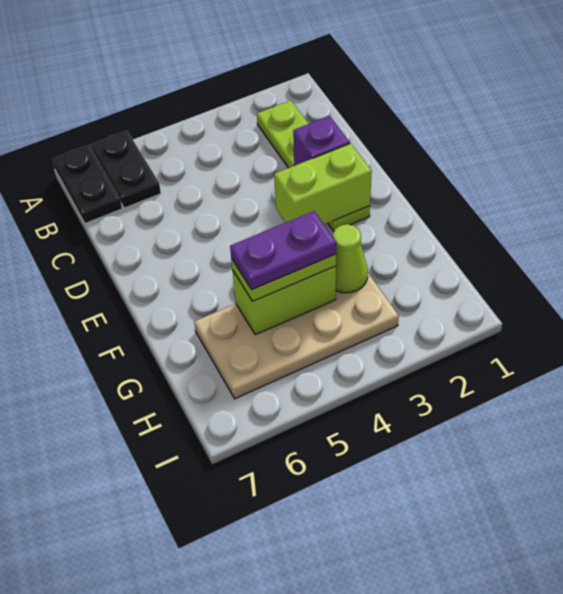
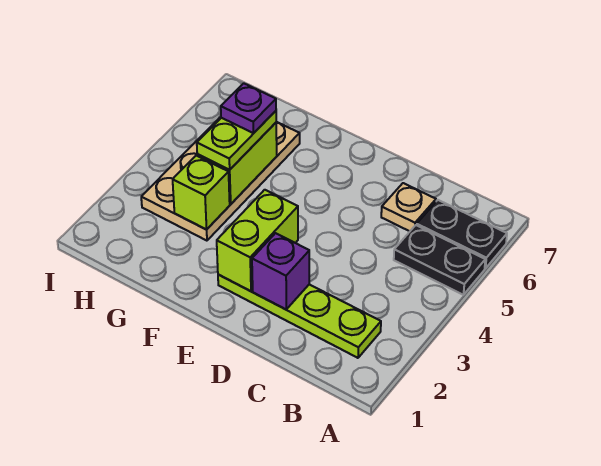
black plate A7:B7 level 1 -> black plate A5:B5 level 1
none -> tan plate C6 level 1
lime cone G3 level 2 -> lime brick G3 level 2
purple plate G4:G5 level 4 -> purple plate G5 level 4

